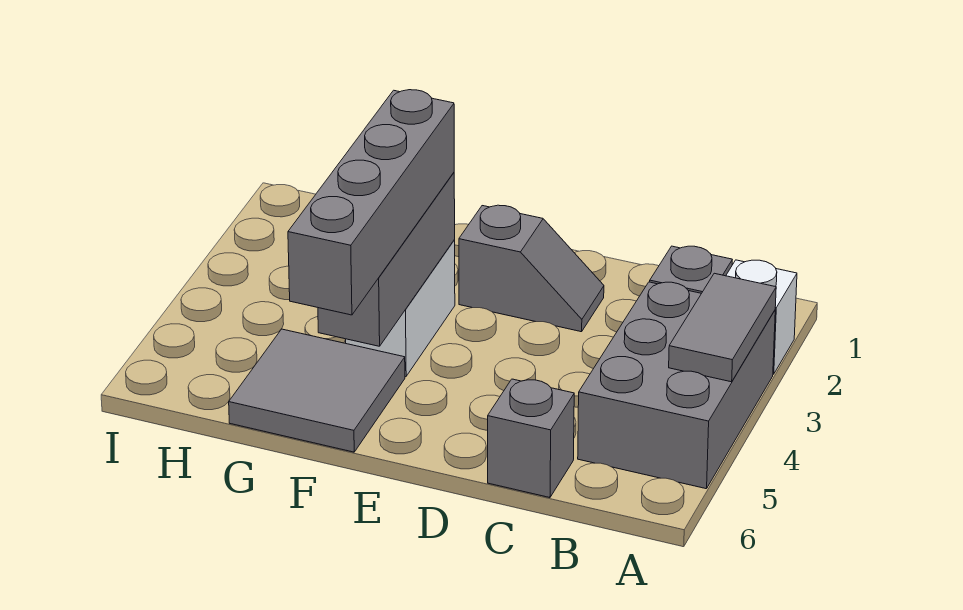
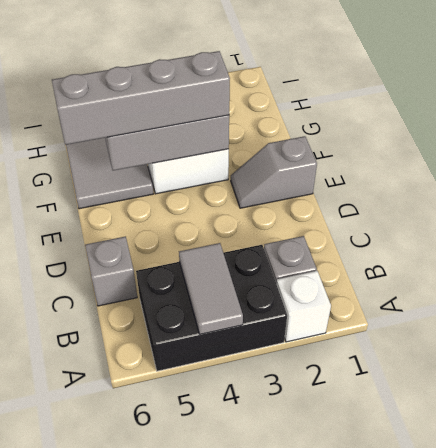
grey brick A3:B5 level 1 -> black brick A3:B5 level 1
grey tile A3:A4 level 2 -> grey tile A4:B4 level 2
grey slope D2:E2 level 1 top E -> grey slope E1:E2 level 1 top 1

